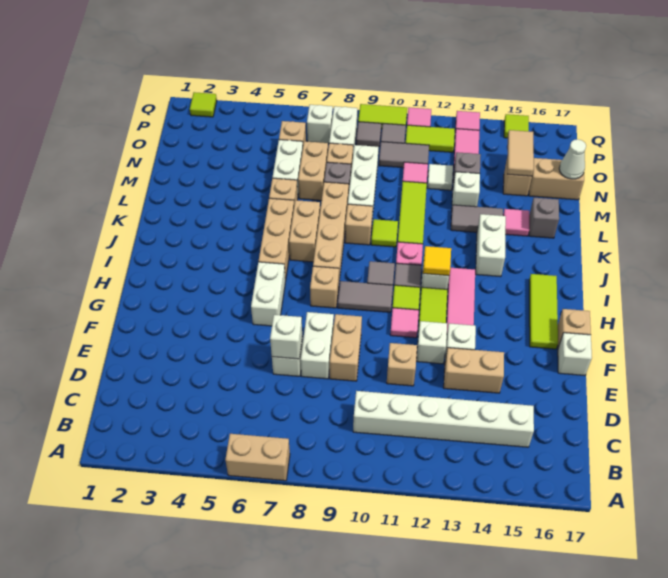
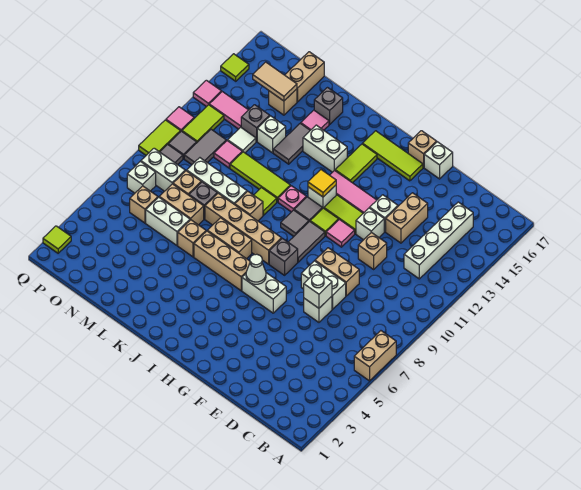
white brick C10:C15 level 1 -> white brick C12:C15 level 1
tan brick H8 level 1 -> grey brick H8 level 1
none -> lime tile I14:I15 level 1
white cone N17 level 2 -> white cone H6 level 2

